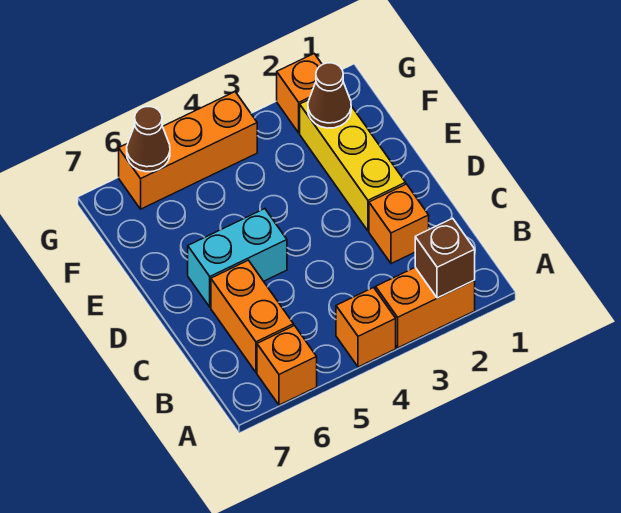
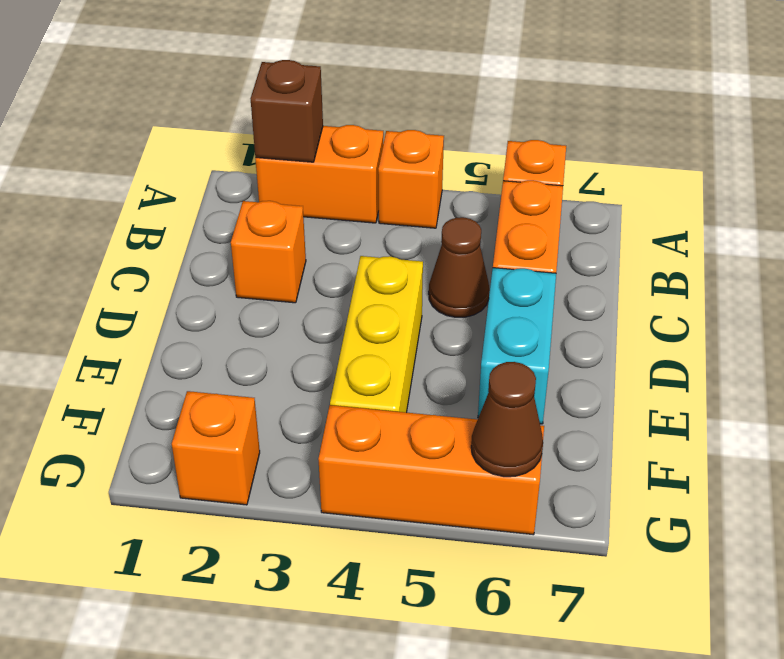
yellow brick D2:F2 level 1 -> yellow brick D4:F4 level 1
cyan brick D5:D6 level 1 -> cyan brick D6:E6 level 1
brown cone F2 level 2 -> brown cone C5 level 1

